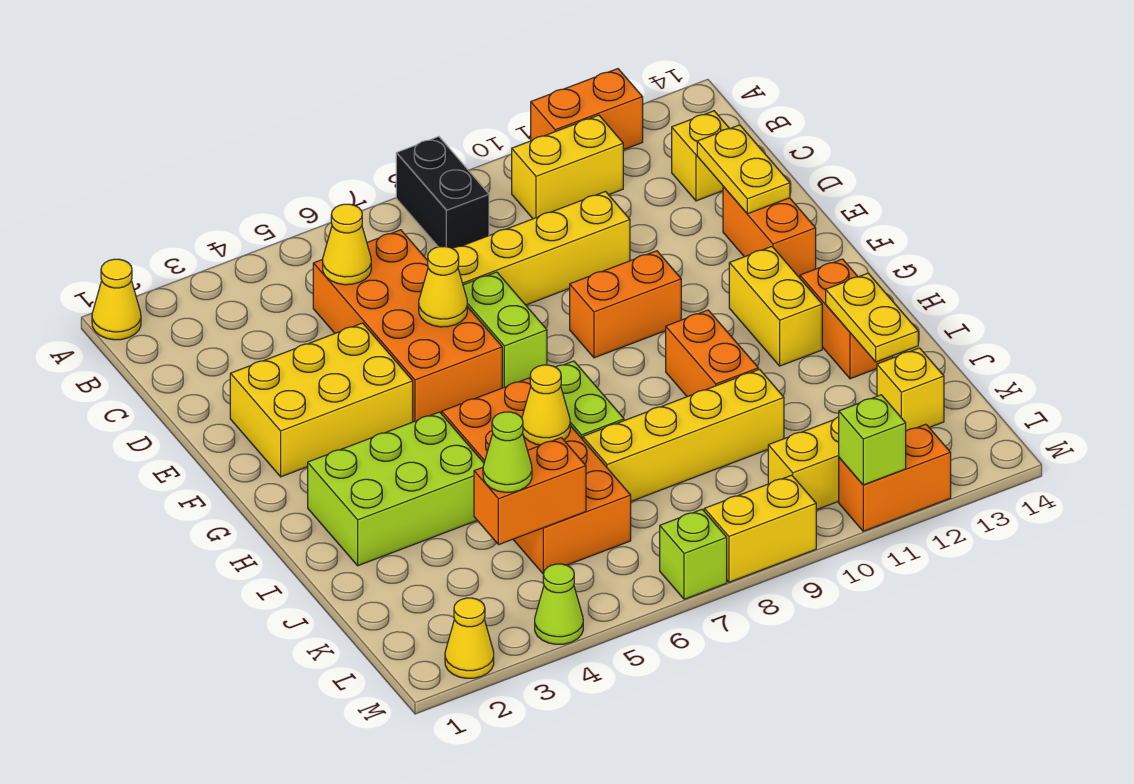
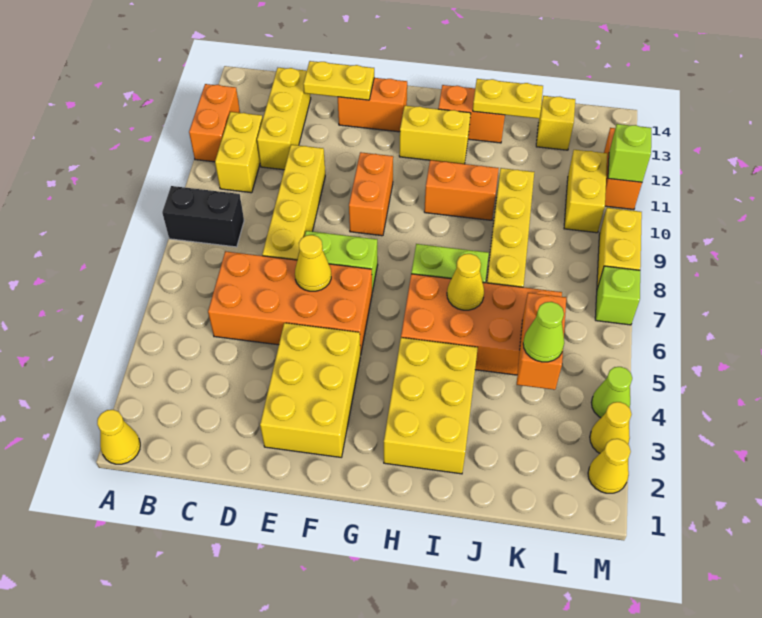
yellow cone C5 level 2 -> yellow cone M3 level 1
yellow brick C13 level 1 -> yellow brick C11:C13 level 1
lime brick H2:I4 level 1 -> yellow brick H2:I4 level 1

